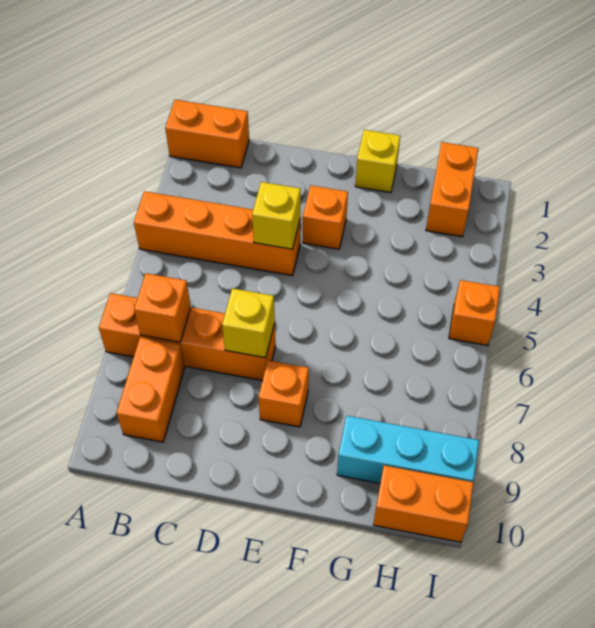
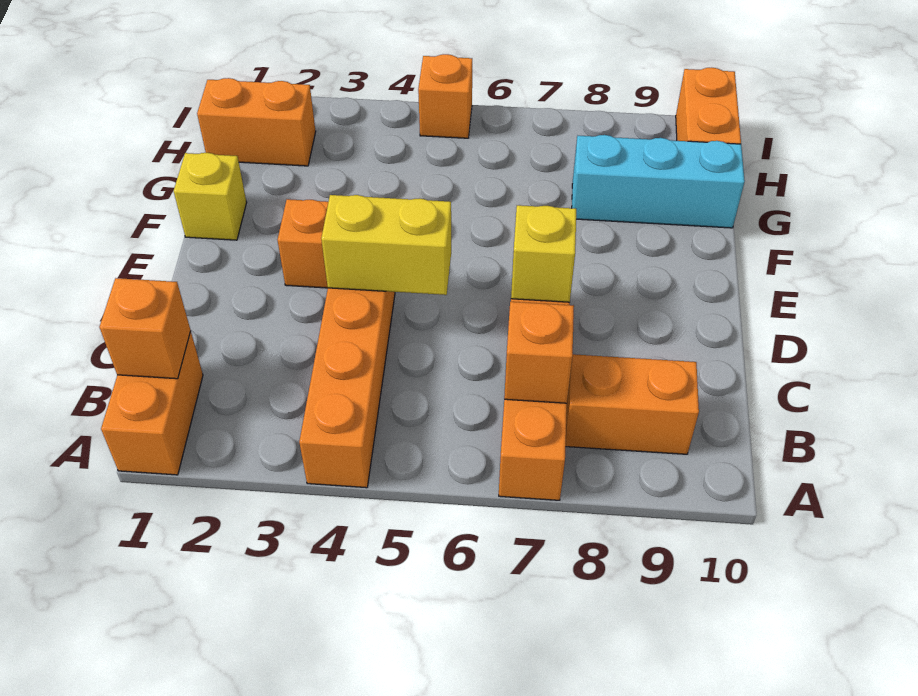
yellow brick D4 level 2 -> yellow brick D4:D5 level 2
orange brick E8 level 1 -> orange brick B1 level 2
cyan brick G9:I9 level 1 -> cyan brick G8:G10 level 1

